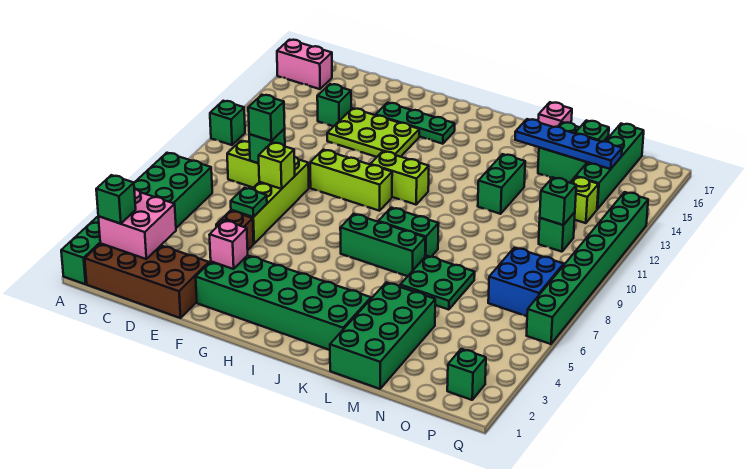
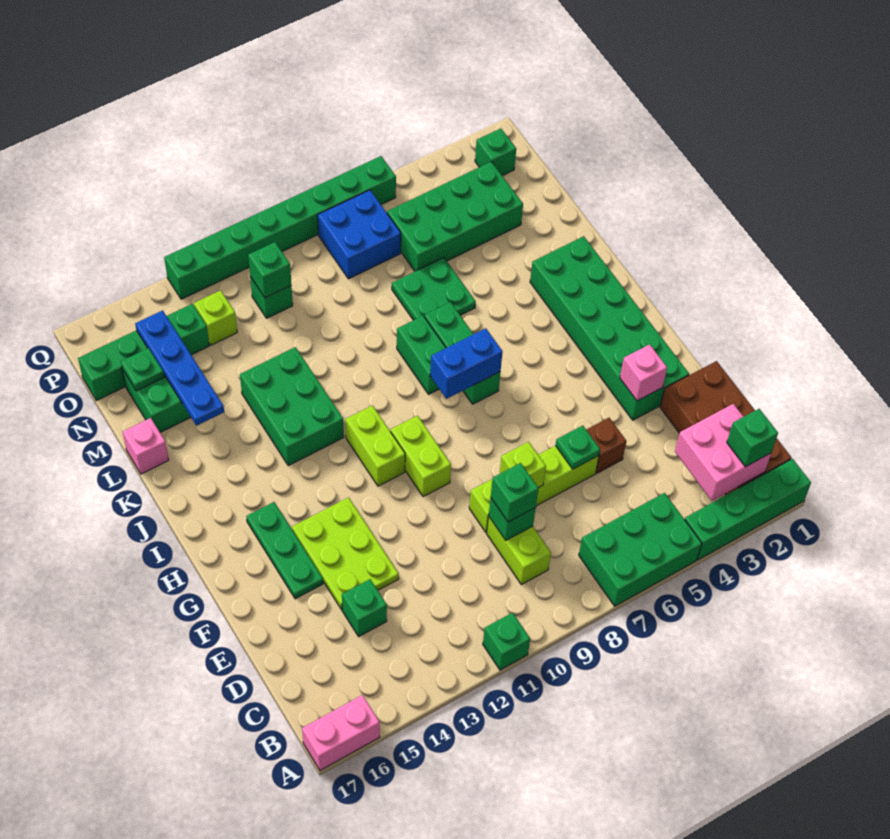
pink brick A16:B16 level 1 -> pink brick A16:A17 level 1
lime brick F10:H10 level 1 -> lime brick G10:H10 level 1
none -> blue brick I7:I8 level 2
green brick L1:M4 level 1 -> green brick N3:O6 level 1
green brick L12:L13 level 1 -> green brick J12:L13 level 1

